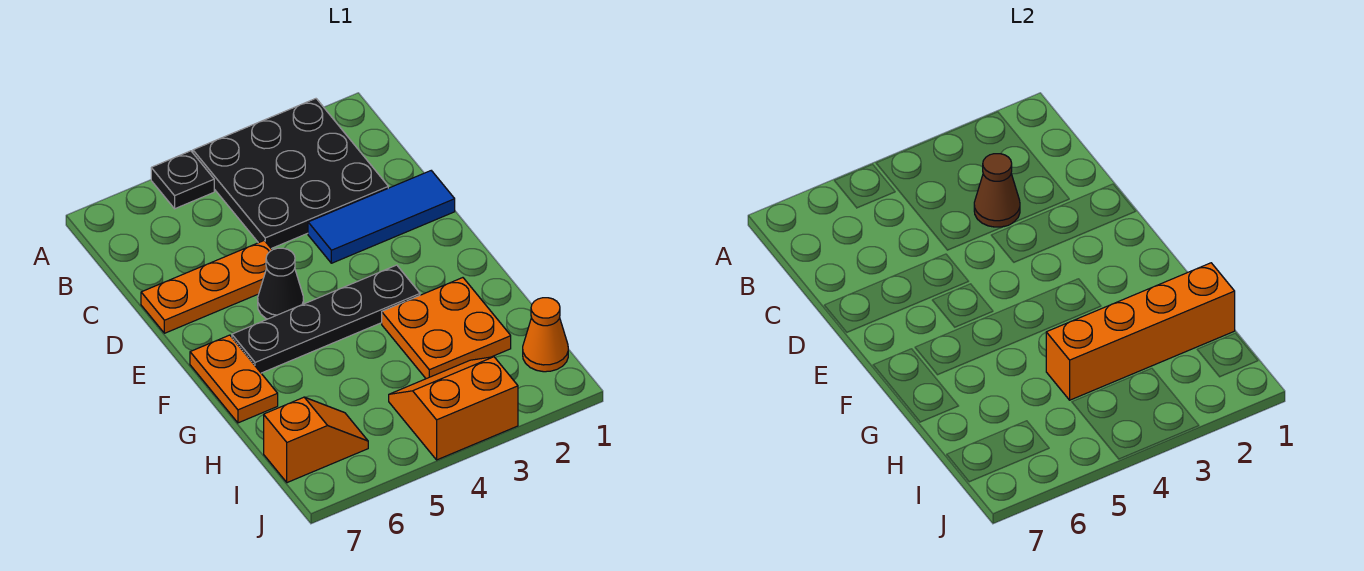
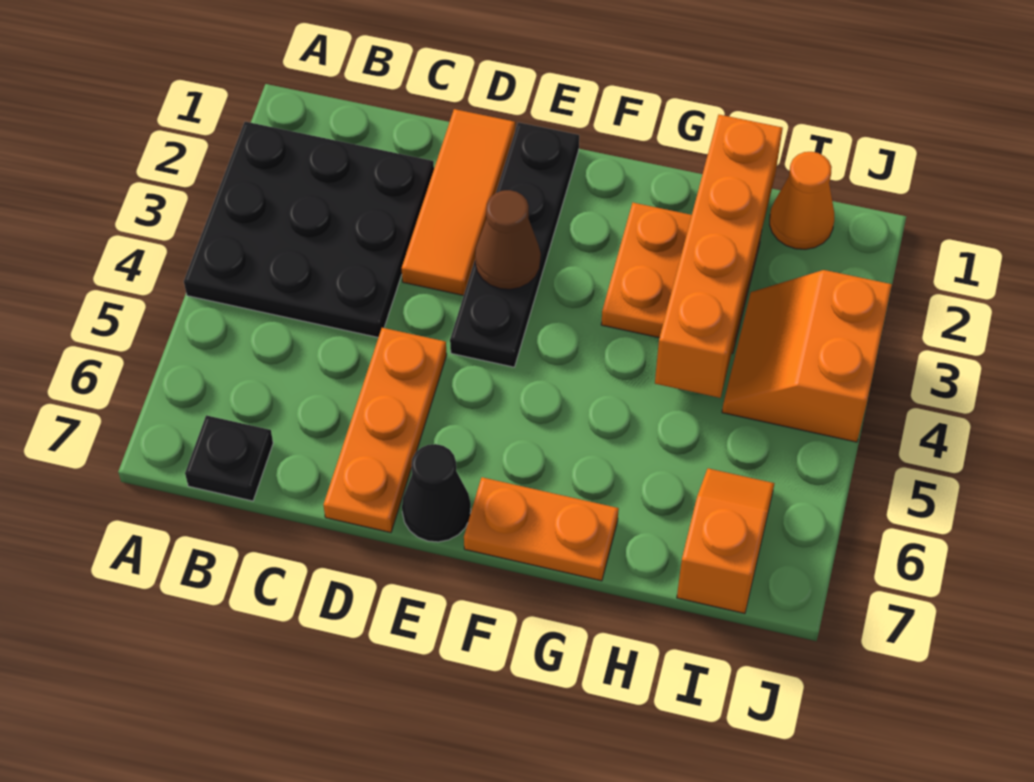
black plate A5 level 1 -> black plate B7 level 1
brown cone C3 level 2 -> brown cone E3 level 2
blue tile D1:D3 level 1 -> orange tile D1:D3 level 1
black cone E5 level 1 -> black cone E7 level 1
black plate F3:F6 level 1 -> black plate E1:E4 level 1

